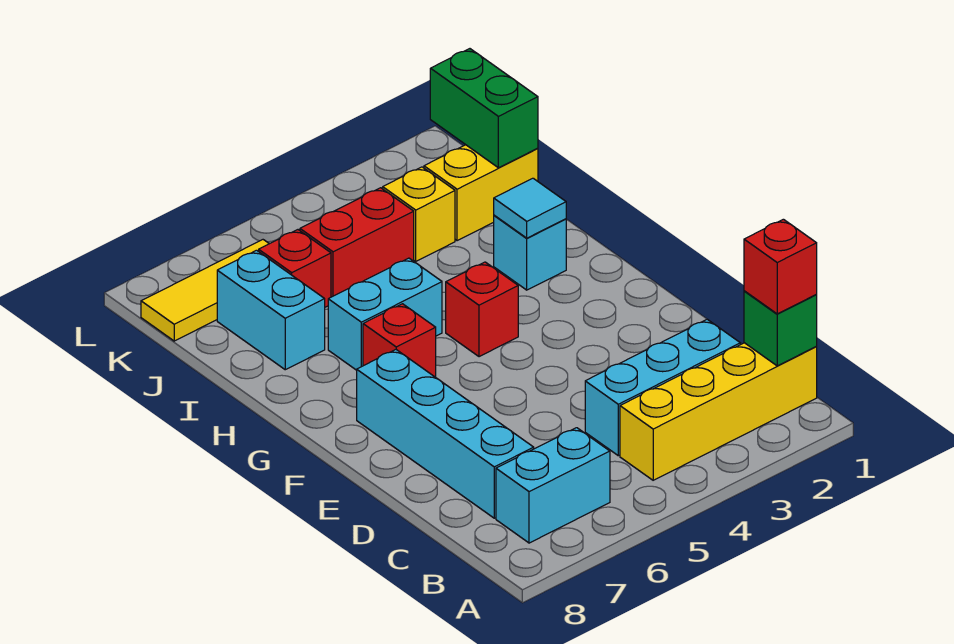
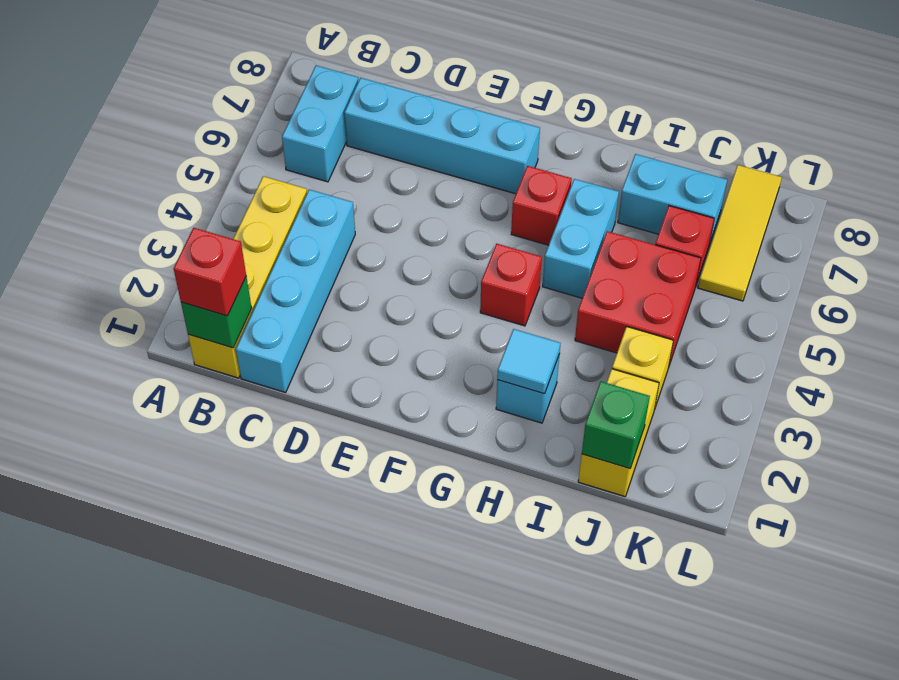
cyan brick C2:C4 level 1 -> cyan brick C1:C4 level 1
green brick J1:K1 level 2 -> green brick J1 level 2
red brick J4:J5 level 1 -> red brick I4:J5 level 1

